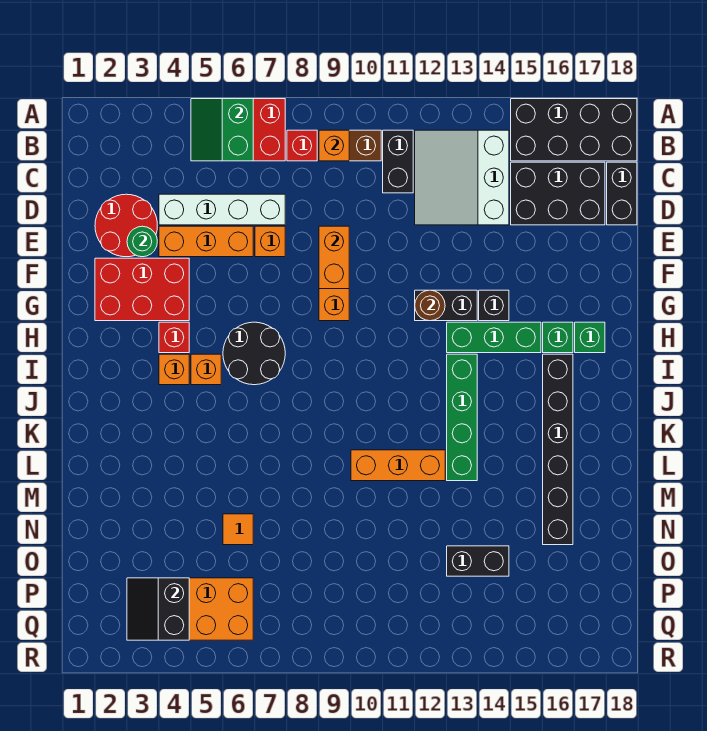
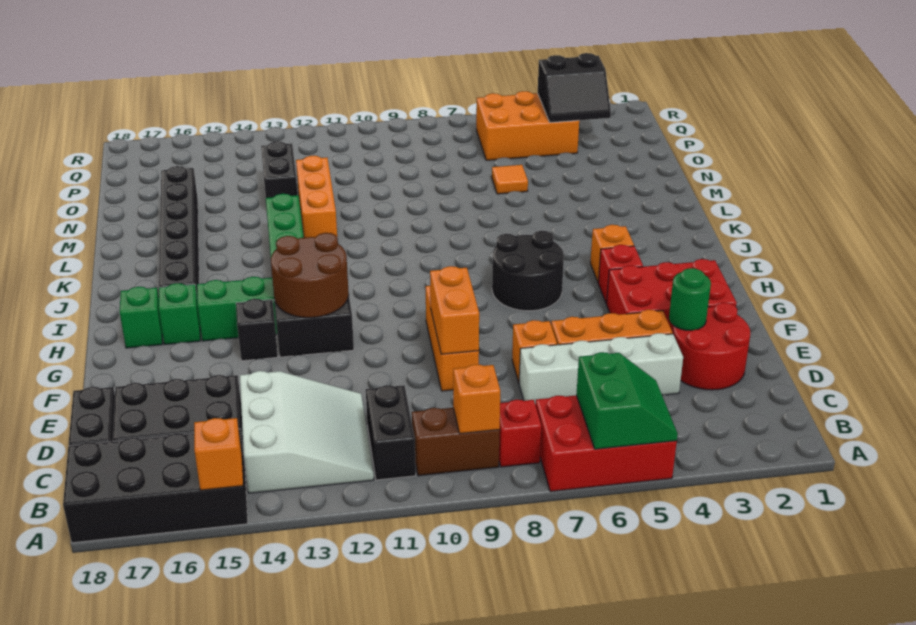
brown round brick G12 level 2 -> brown round brick G12:H13 level 2
orange brick I5 level 1 -> orange brick A15 level 2
orange brick L10:L12 level 1 -> orange brick L12:N12 level 1
black brick O13:O14 level 1 -> black brick N13:O13 level 1
black slope P3:Q4 level 2 top 4 -> black slope P3:Q4 level 2 top Q

